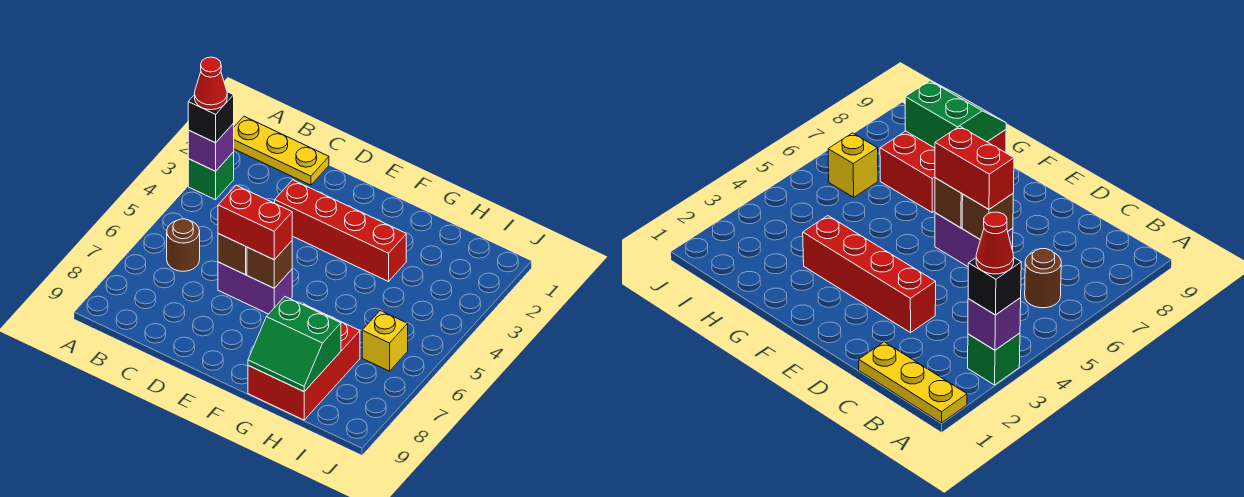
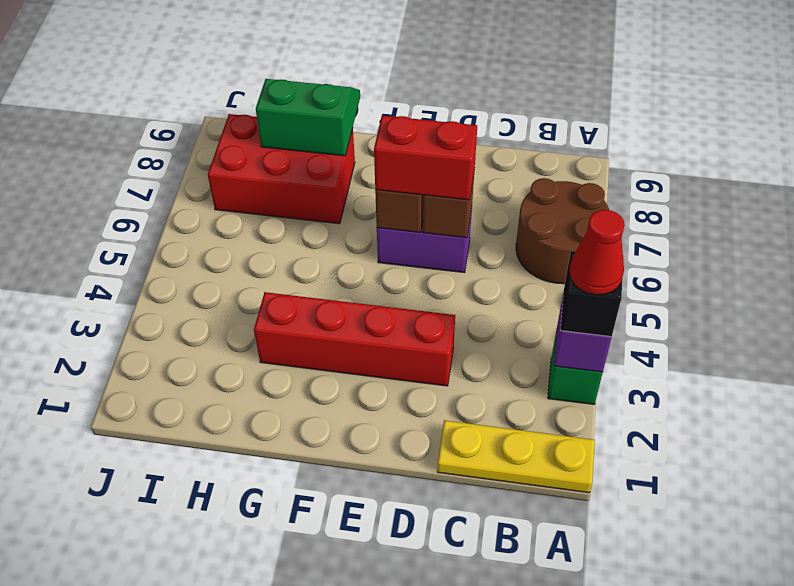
brown round brick B6 level 1 -> brown round brick A6:B7 level 1
red brick G7:H9 level 1 -> red brick G7:I8 level 1
yellow brick I6 level 1 -> none

